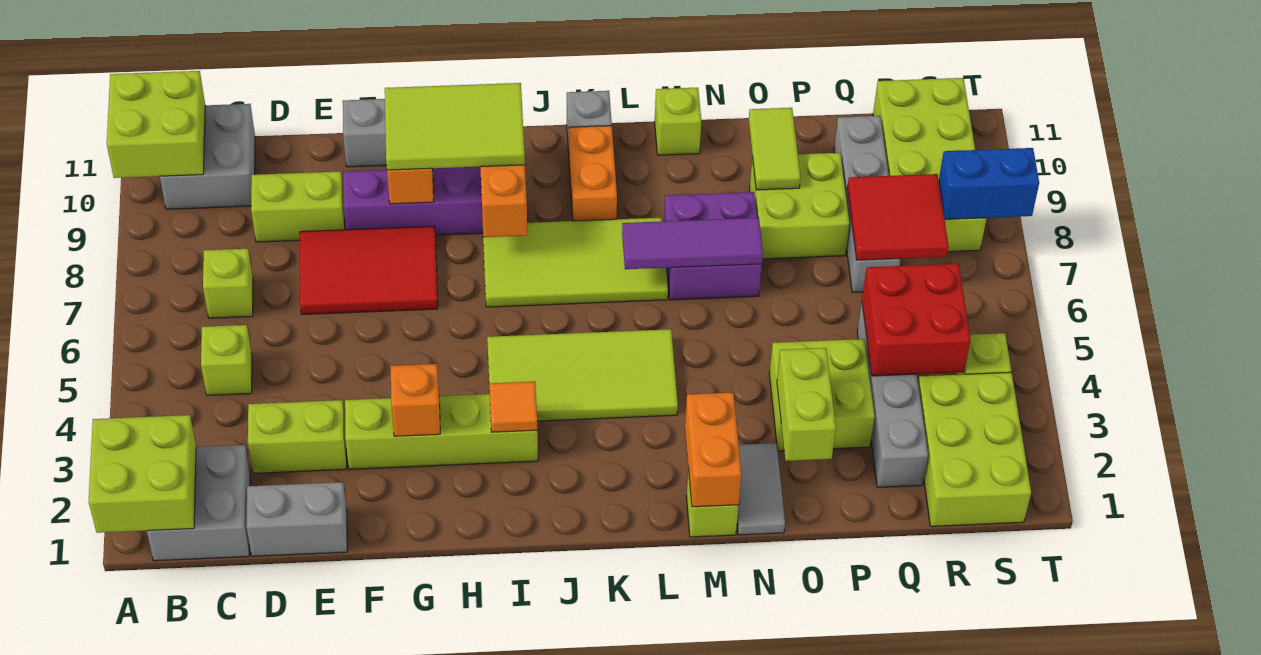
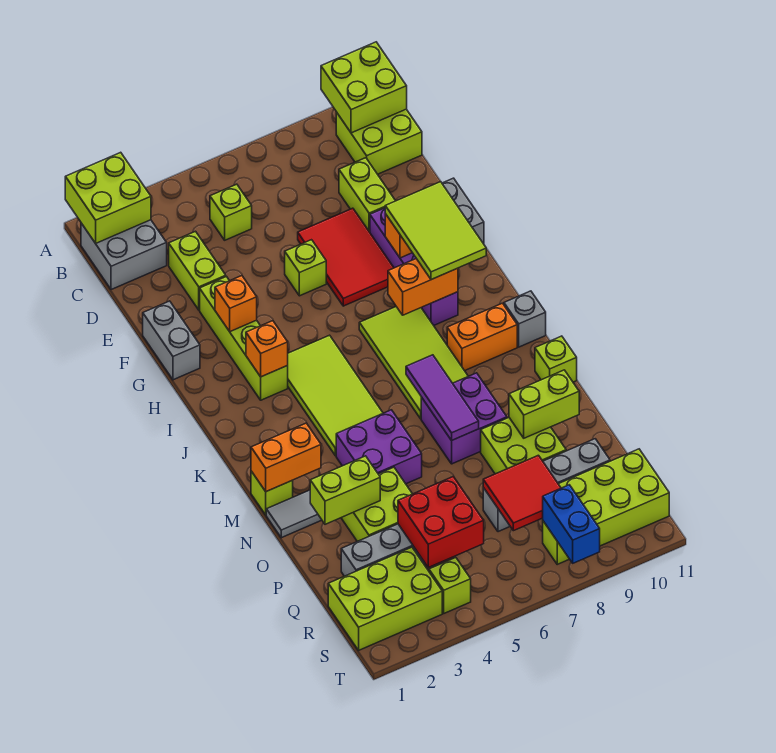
grey brick B10:C11 level 1 -> lime brick B10:C11 level 1
lime brick C7 level 1 -> lime brick F6 level 1
grey brick D1:E1 level 1 -> grey brick F1:G1 level 1
orange tile I3 level 2 -> orange brick I3 level 2
none -> purple brick M4:N5 level 1
lime tile O9:O10 level 2 -> lime brick O9:O10 level 2

